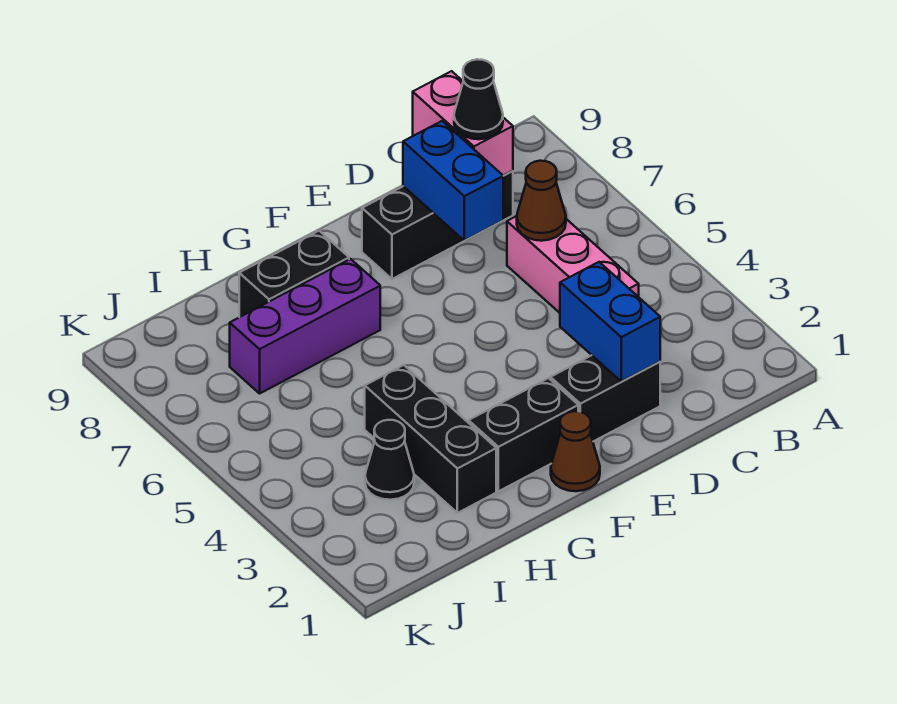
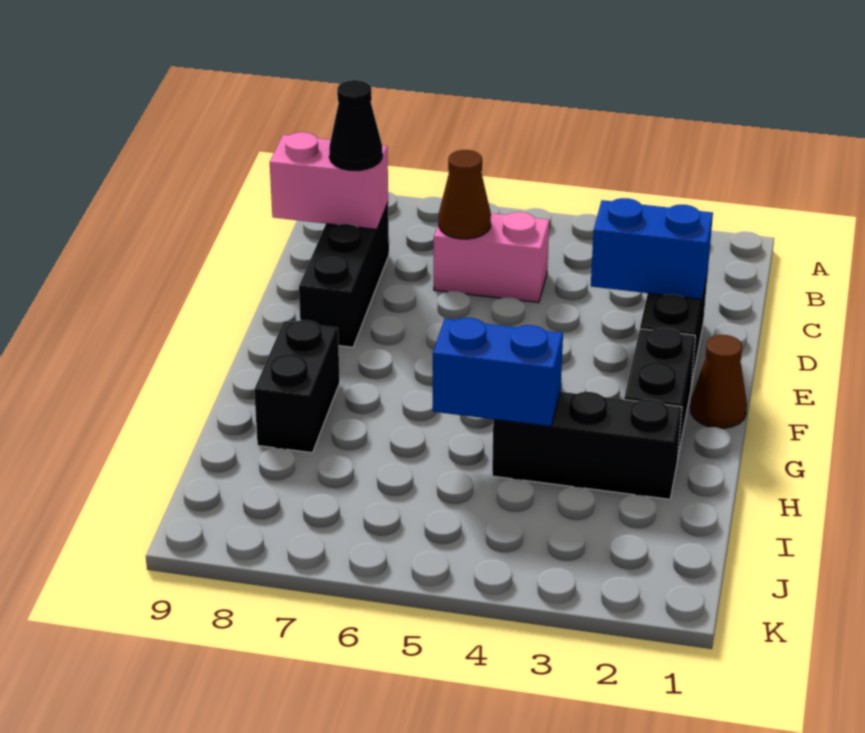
pink brick C4:C6 level 1 -> pink brick C5:C6 level 1
blue brick D7:D8 level 2 -> blue brick H4:H5 level 2
purple brick G7:I7 level 1 -> none
black cone I3 level 1 -> none

